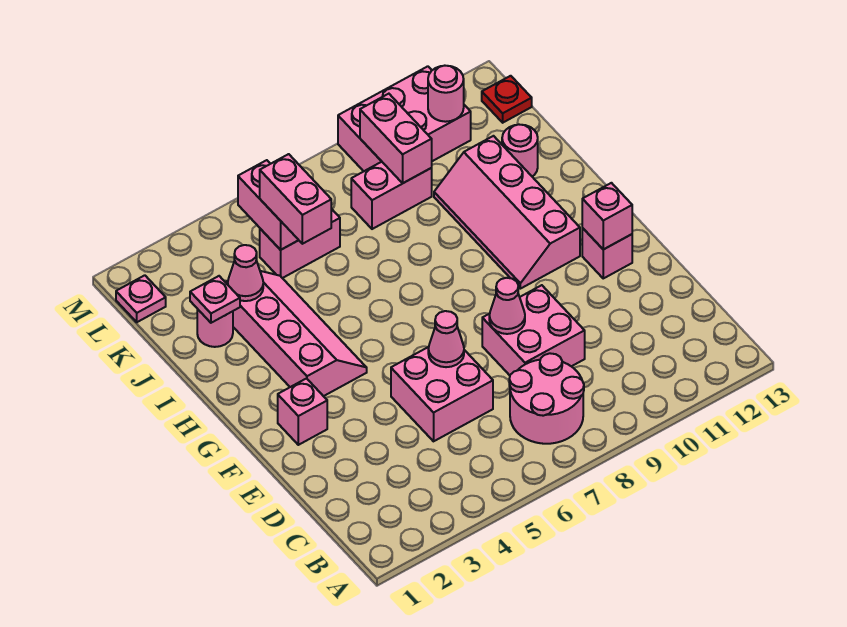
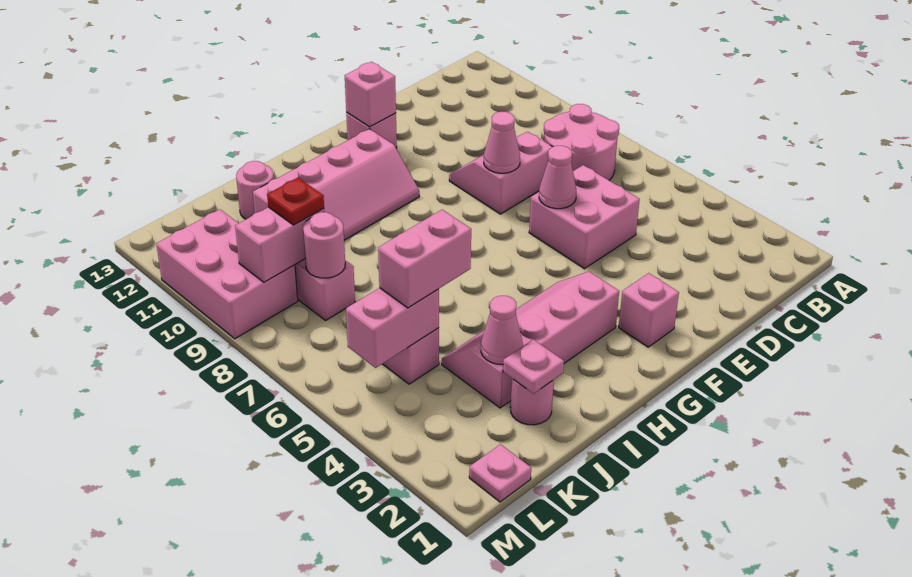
pink brick D8:E9 level 1 -> pink slope D8:E9 level 1 top 8
pink round brick L11 level 2 -> pink round brick K8 level 2
red plate L13 level 1 -> red plate K9 level 3

